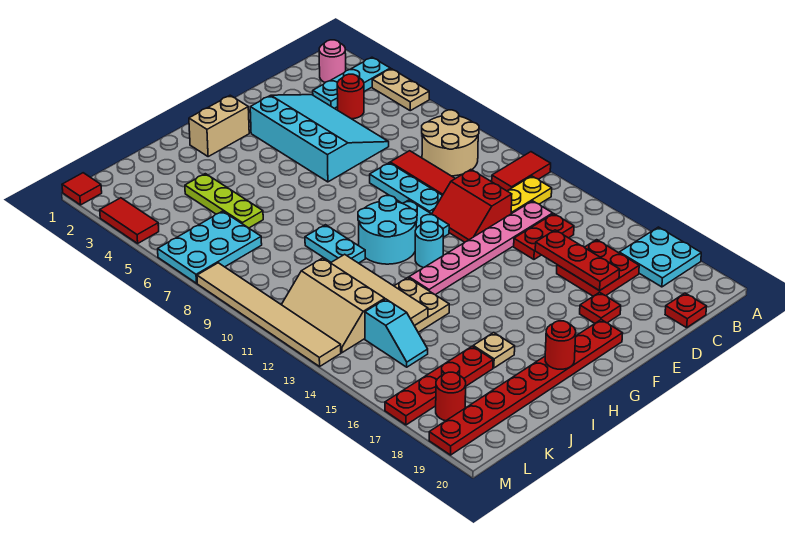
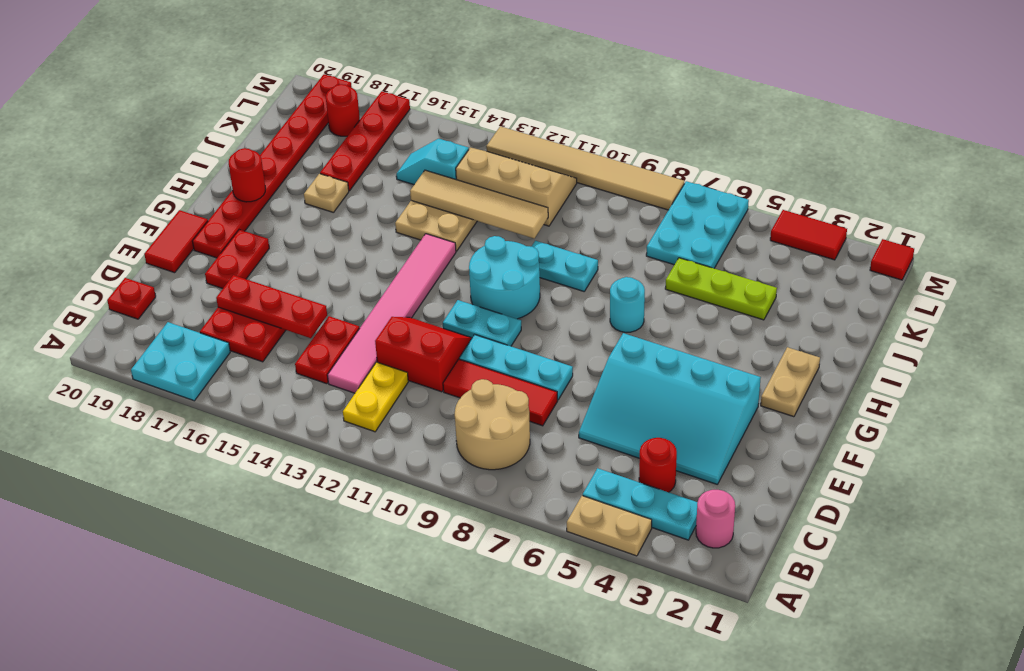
cyan plate A3:C3 level 1 -> cyan plate B3:B5 level 1
red tile A11:B11 level 1 -> red tile E20:F20 level 1
pink plate C13:H13 level 1 -> pink tile C13:H13 level 1
red plate E18 level 1 -> red plate E18:F18 level 1
tan brick G2:H2 level 1 -> tan plate G2:H2 level 1
cyan round brick G12 level 1 -> cyan round brick H7 level 1

